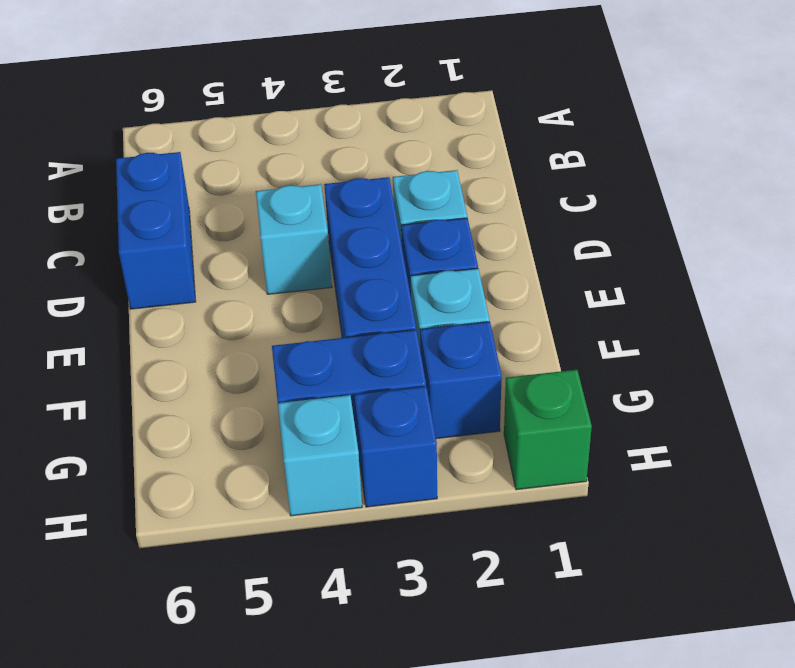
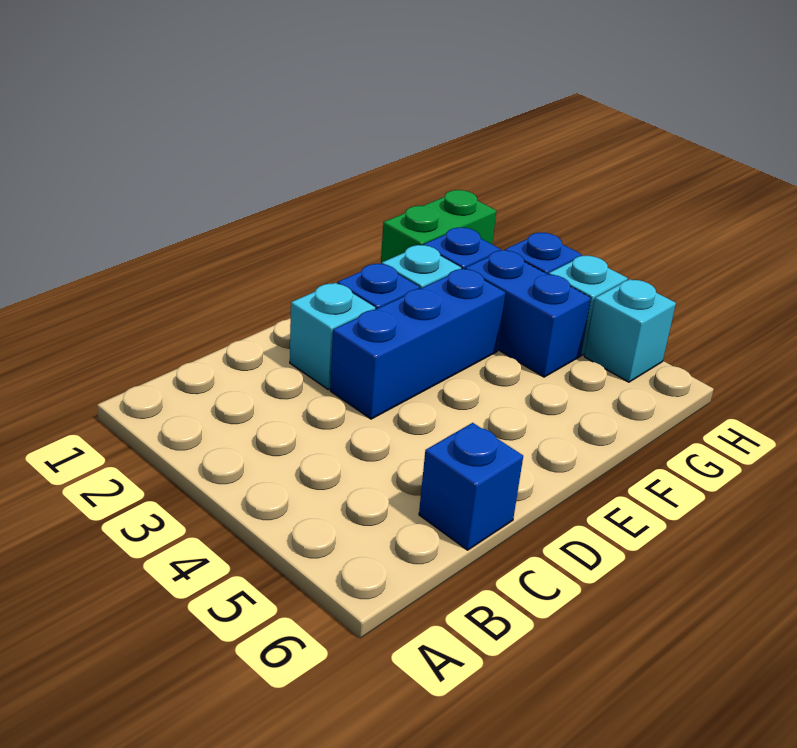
blue brick C6:D6 level 1 -> blue brick C6 level 1
cyan brick D4 level 1 -> cyan brick H5 level 1
green brick H1 level 1 -> green brick G1:H1 level 1

